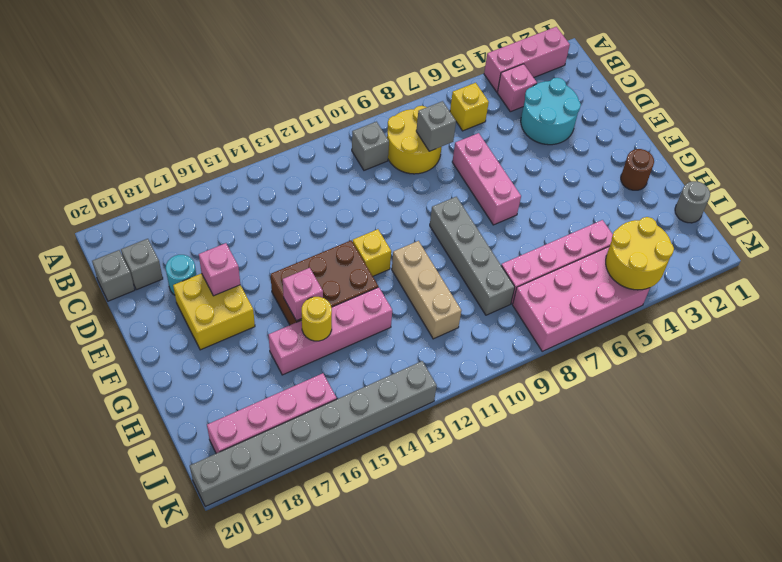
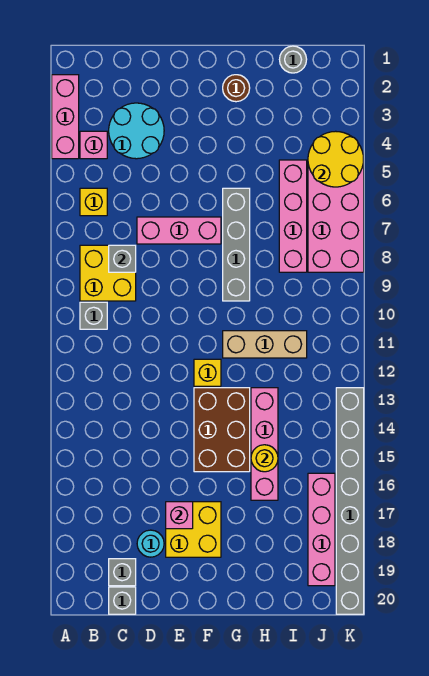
yellow round brick B8:C9 level 1 -> yellow brick B8:C9 level 1
grey brick F9:I9 level 1 -> grey brick G6:G9 level 1
pink brick G15 level 2 -> none

